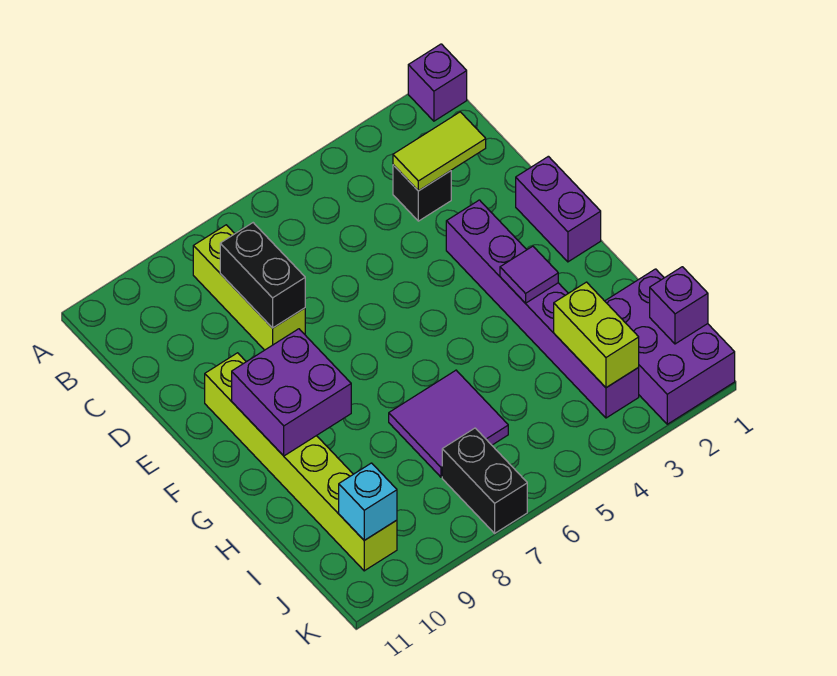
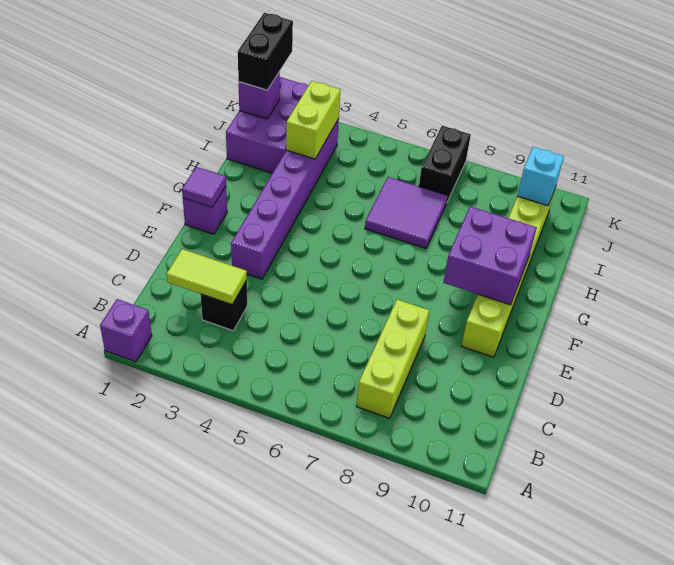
black brick C8:D8 level 2 -> black brick J1:K1 level 3
purple brick E1:F1 level 1 -> purple brick F1 level 1
purple tile G3 level 2 -> purple tile F1 level 2

